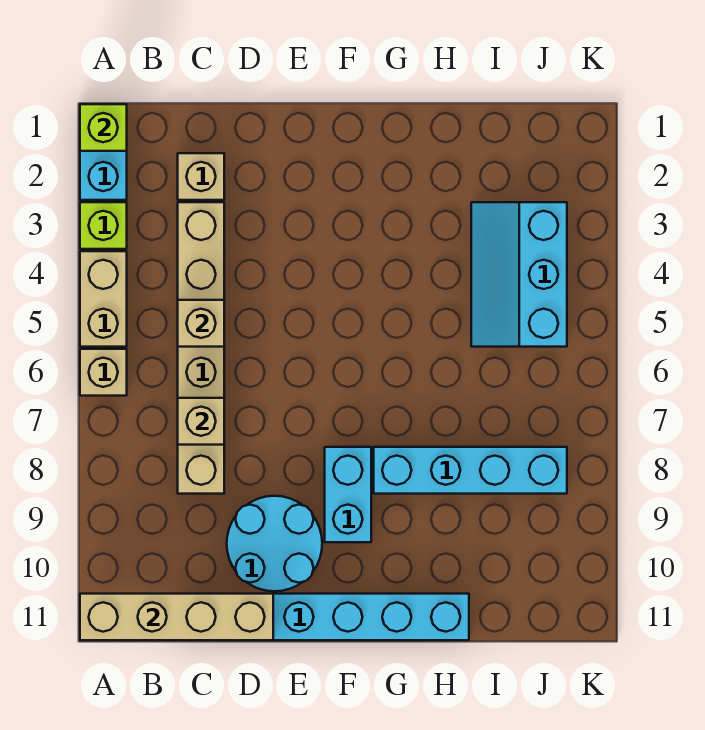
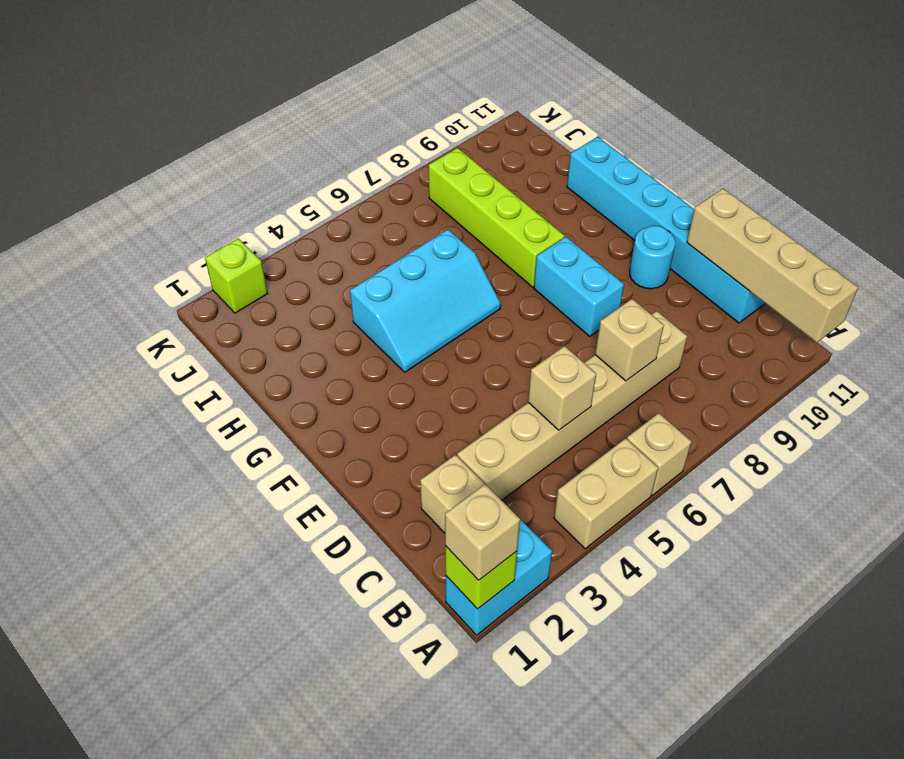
none -> tan brick A1 level 3
lime brick A3 level 1 -> lime brick K2 level 1
cyan round brick D9:E10 level 1 -> cyan round brick E10 level 1
cyan brick F8:F9 level 1 -> cyan brick E8:F8 level 1
cyan brick G8:J8 level 1 -> lime brick G8:J8 level 1
cyan slope I3:J5 level 1 top J -> cyan slope G4:H6 level 1 top H

